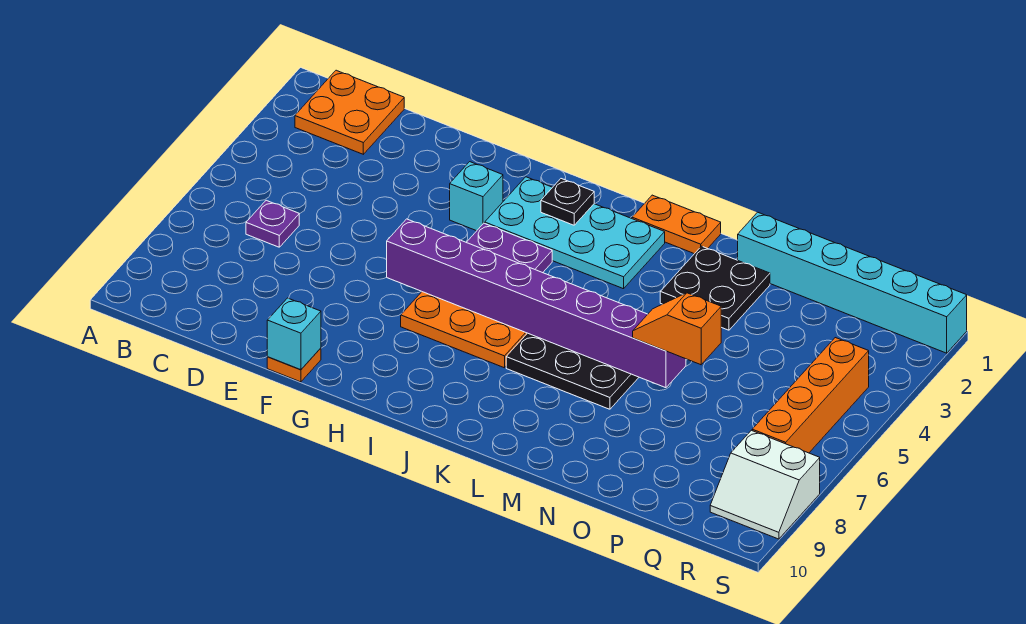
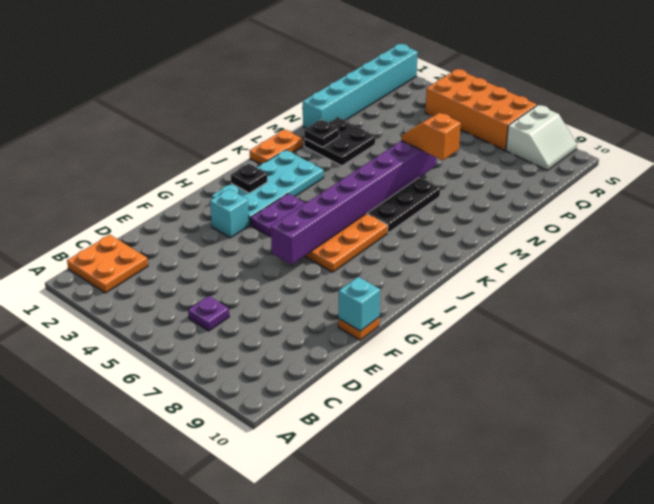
none -> black plate M2 level 2
orange slope N6:O6 level 3 top O -> orange slope N6:N7 level 3 top 7
orange brick R4:R7 level 1 -> orange brick R4:S7 level 1

